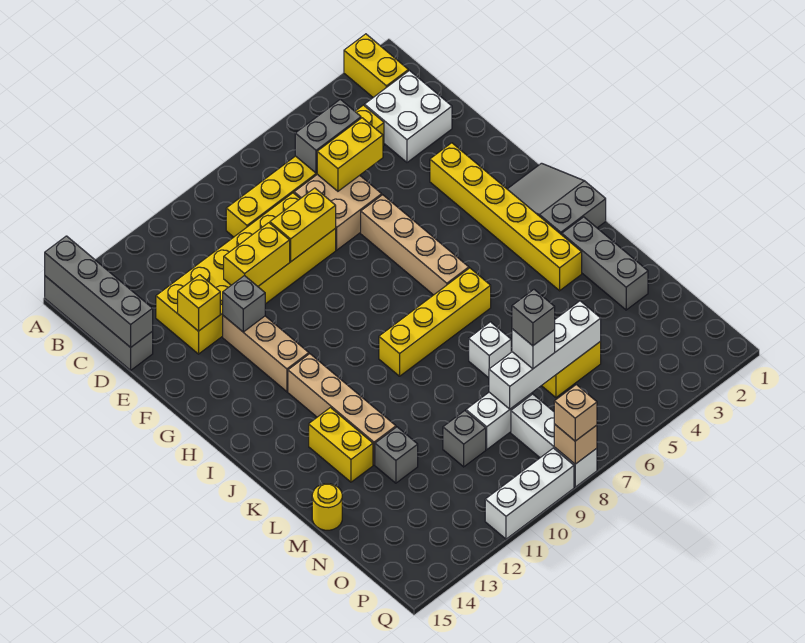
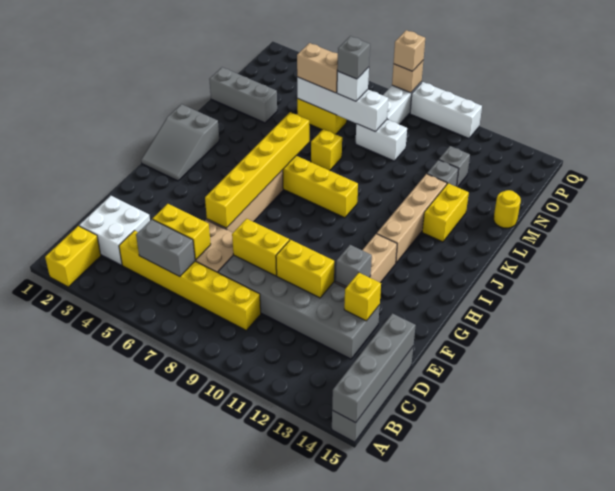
yellow brick D8:E13 level 1 -> grey brick D8:E13 level 1
yellow brick F3:K3 level 1 -> yellow brick F6:K6 level 2
grey brick K2:M2 level 1 -> grey brick M1:M3 level 1
white brick L7 level 1 -> yellow brick L7 level 1
none -> tan brick N5:N6 level 3
grey brick N10 level 1 -> grey brick N12 level 1

